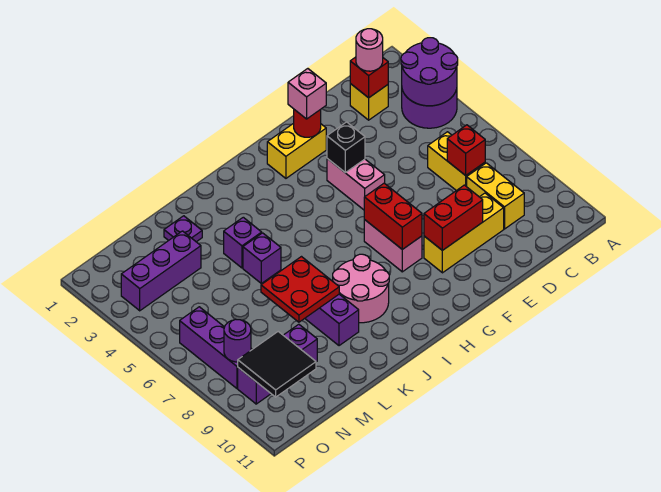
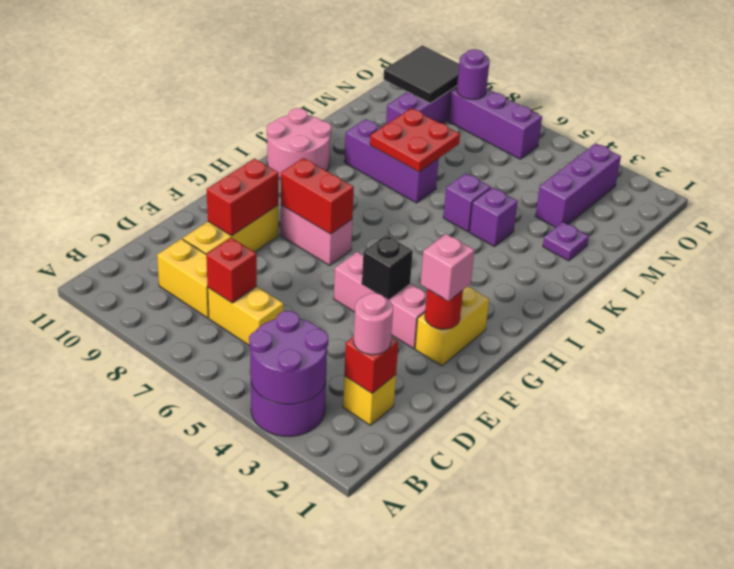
pink brick F4:F5 level 1 -> pink brick F3:F5 level 1
pink round brick I8:J9 level 1 -> pink round brick I10:J11 level 1

